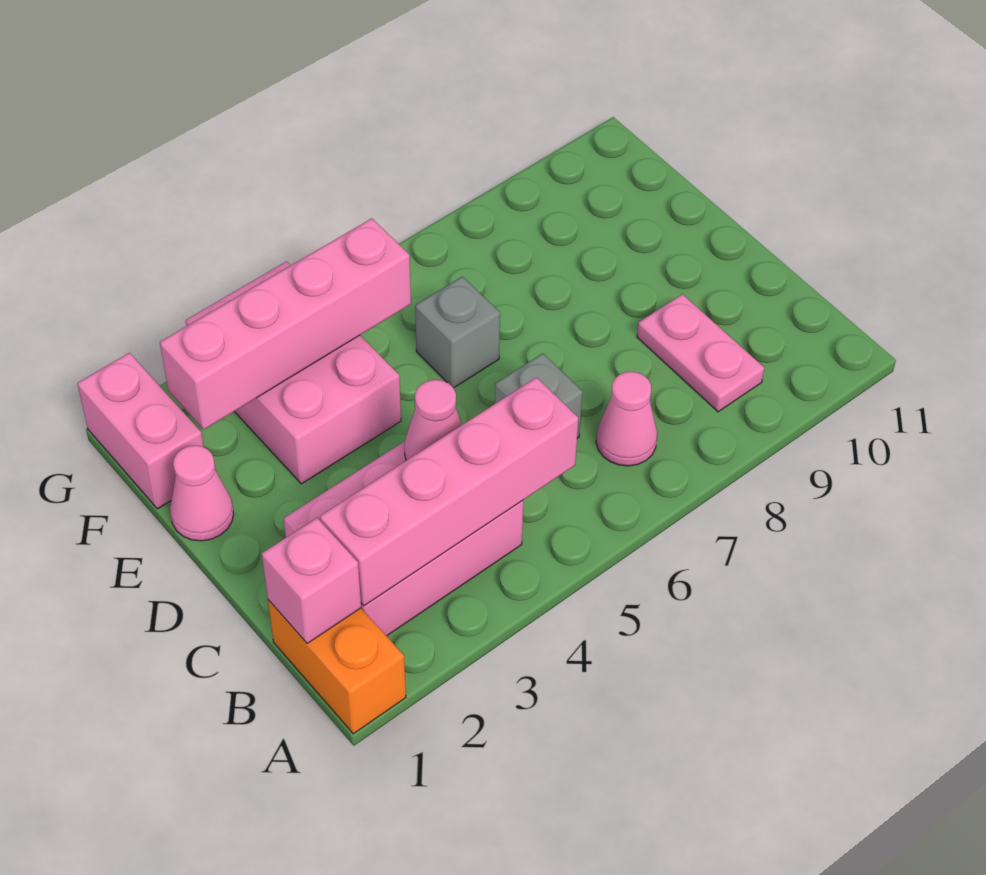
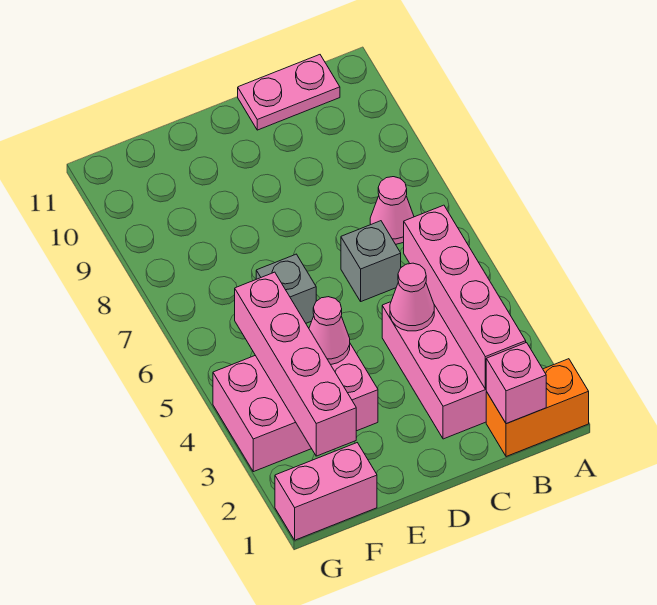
pink plate B9:C9 level 1 -> pink plate B11:C11 level 1
pink cone E1 level 1 -> pink cone E4 level 2

